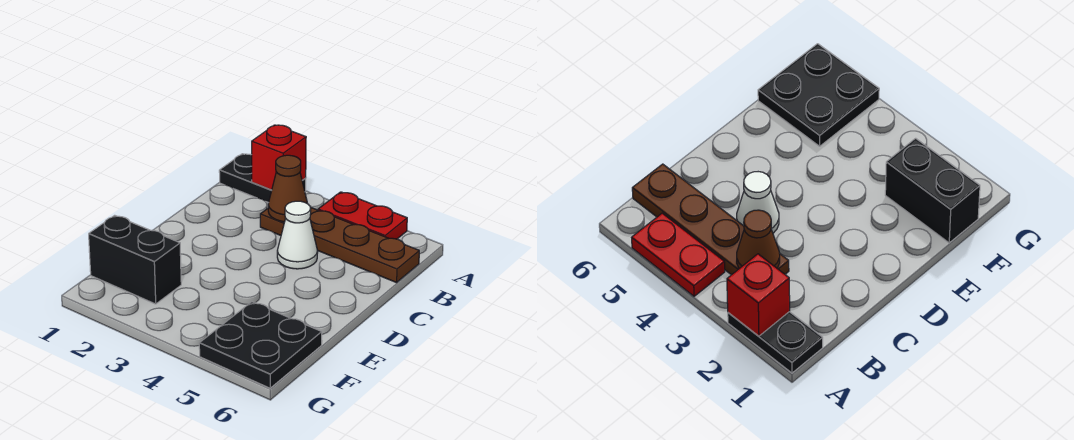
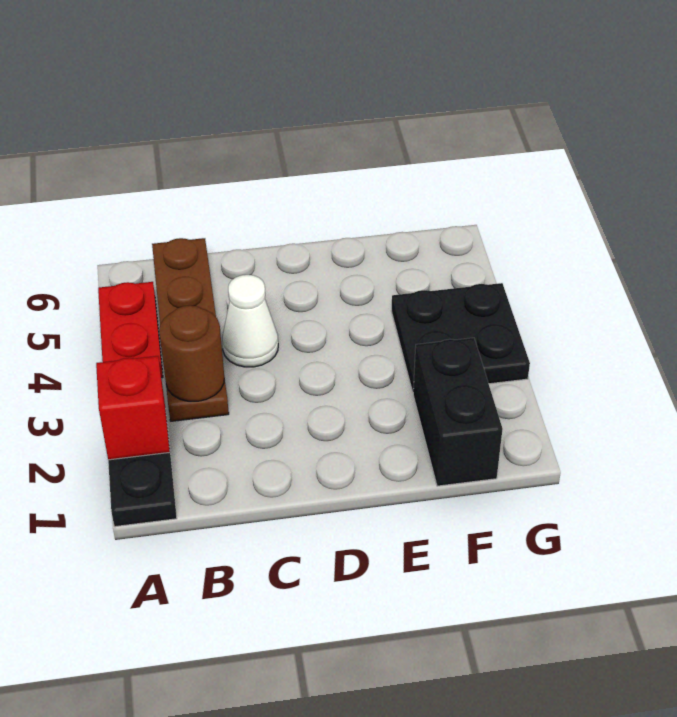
brown cone B3 level 2 -> brown round brick B3 level 2
black plate F5:G6 level 1 -> black plate F3:G4 level 1

